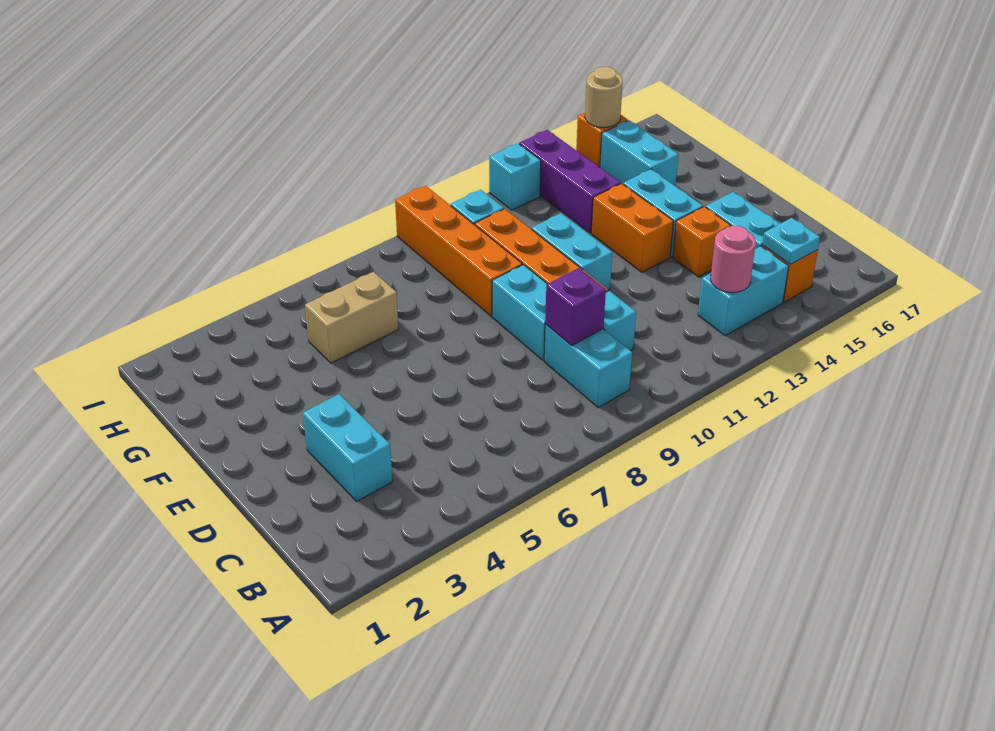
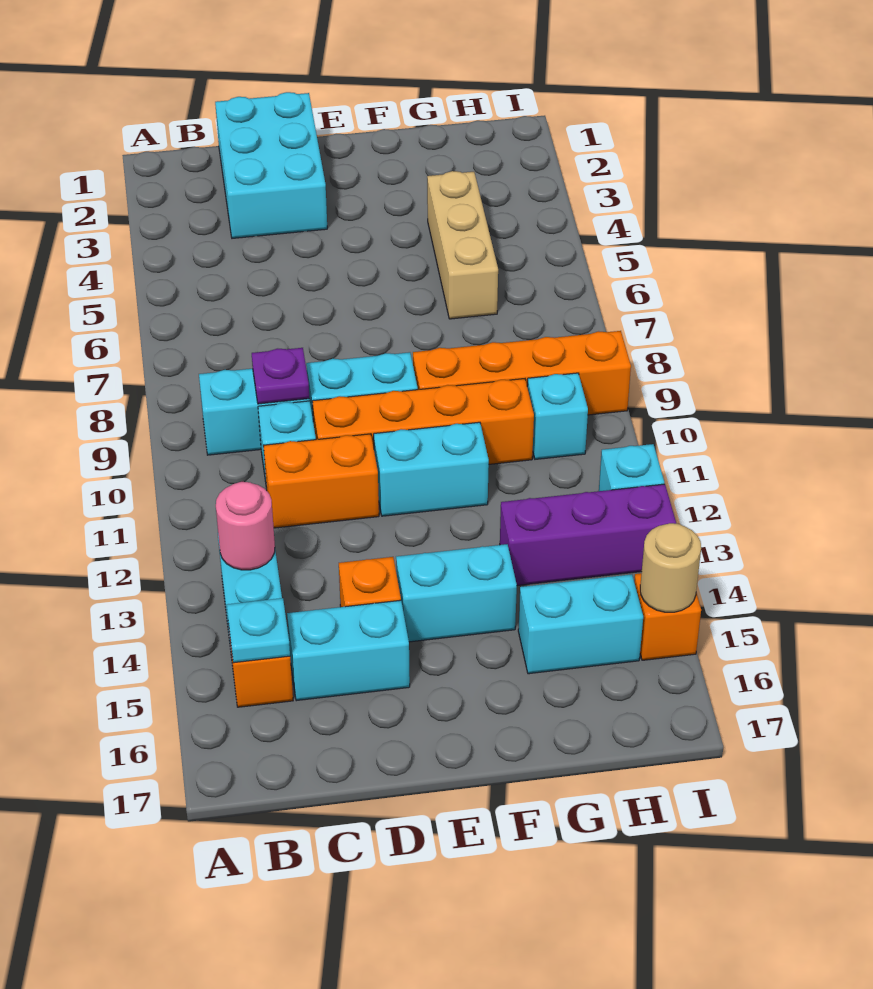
cyan brick C3:D3 level 1 -> cyan brick C1:D3 level 1
purple brick C9 level 2 -> purple plate C9 level 2
orange brick E13:F13 level 1 -> orange brick C11:D11 level 1
tan brick G5:G6 level 1 -> tan brick G4:G6 level 1

